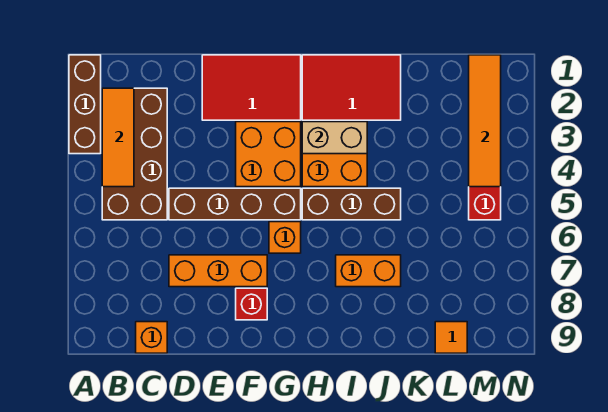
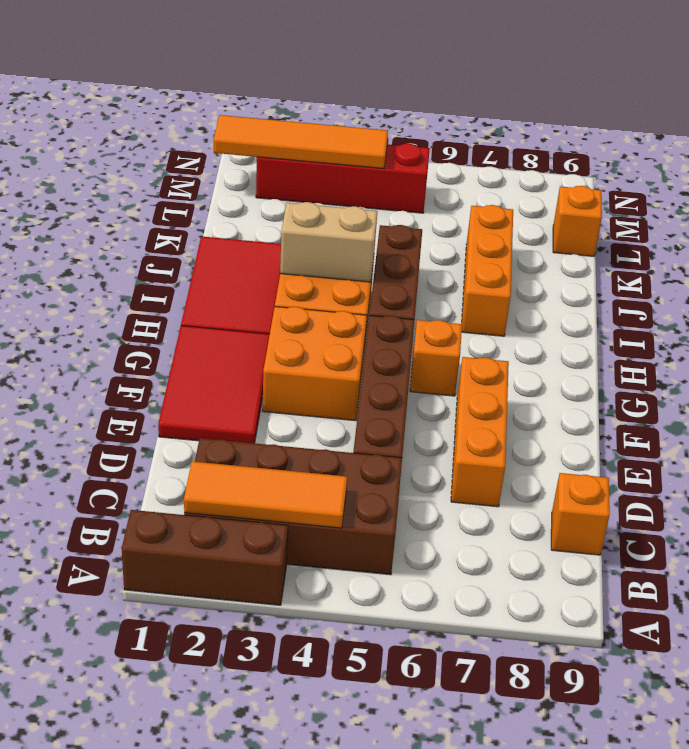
red brick F8 level 1 -> none
tan brick H3:I3 level 2 -> tan brick I3:I4 level 2
orange brick I7:J7 level 1 -> orange brick I7:K7 level 1
orange tile L9 level 1 -> orange brick L9 level 1

